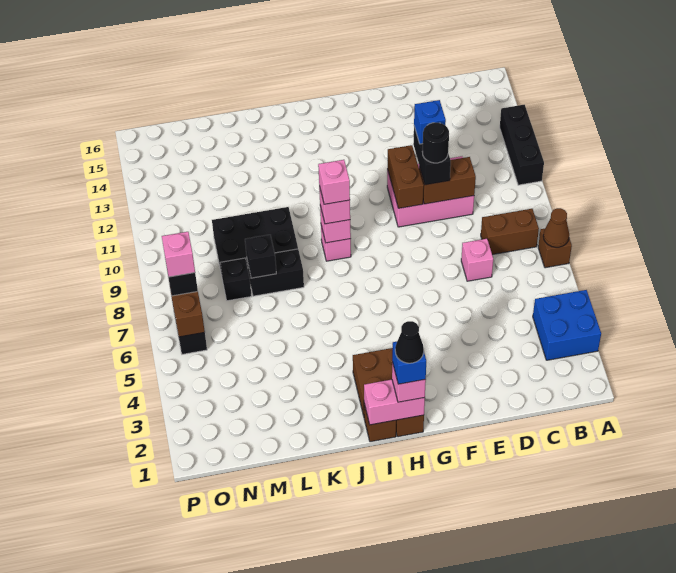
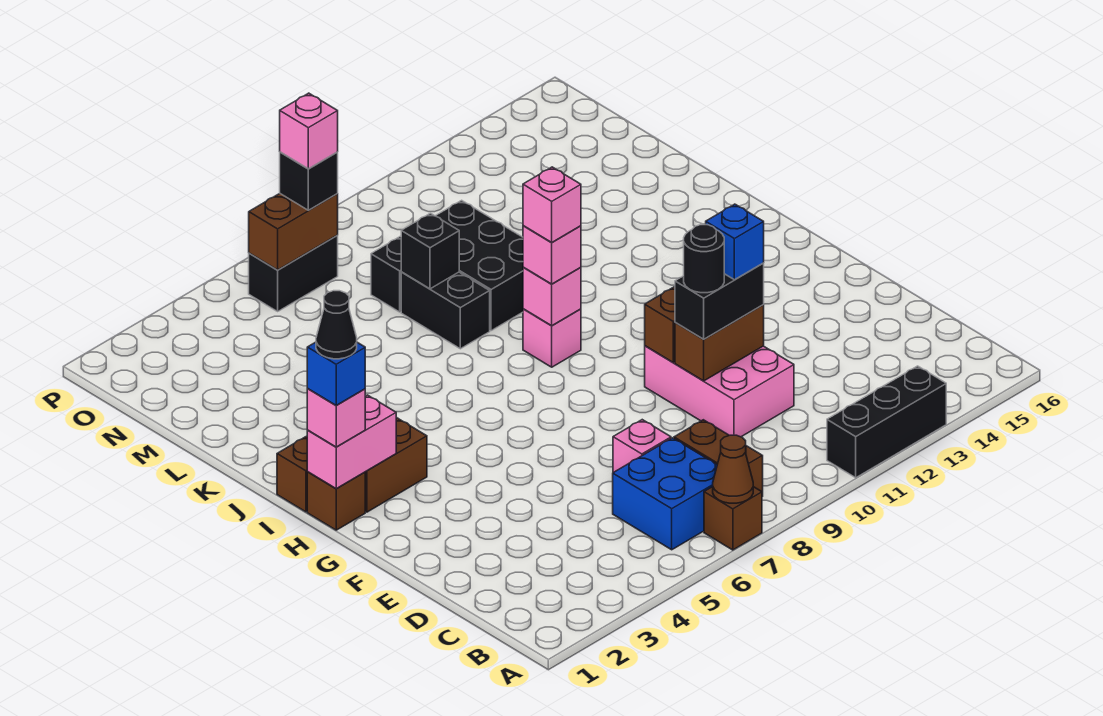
blue brick A3:B4 level 1 -> blue brick B6:C7 level 1
brown brick D10:E10 level 2 -> brown brick E10:E11 level 2
pink brick H1:I1 level 2 -> pink brick H1:H2 level 2

